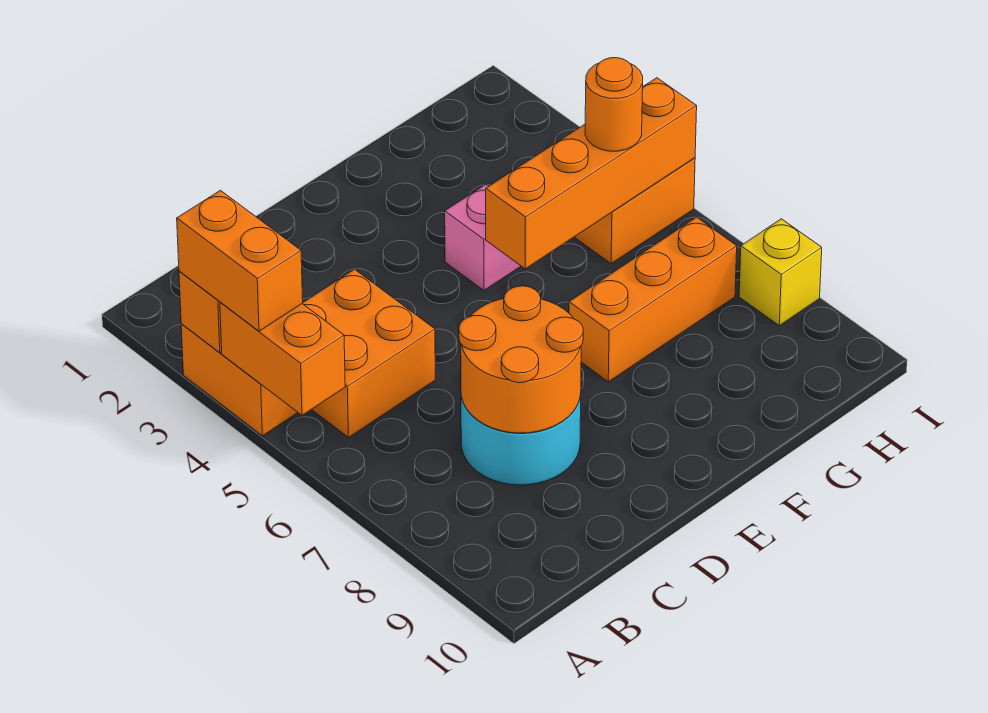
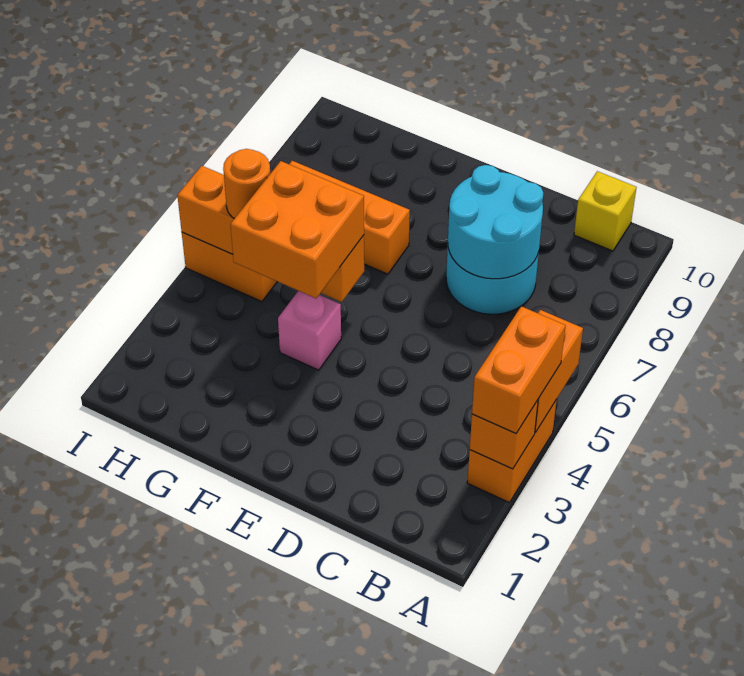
orange brick B4:C5 level 1 -> orange brick F4:G5 level 3
orange round brick C7:D8 level 2 -> cyan round brick C7:D8 level 2
yellow brick I8 level 1 -> yellow brick B10 level 1

